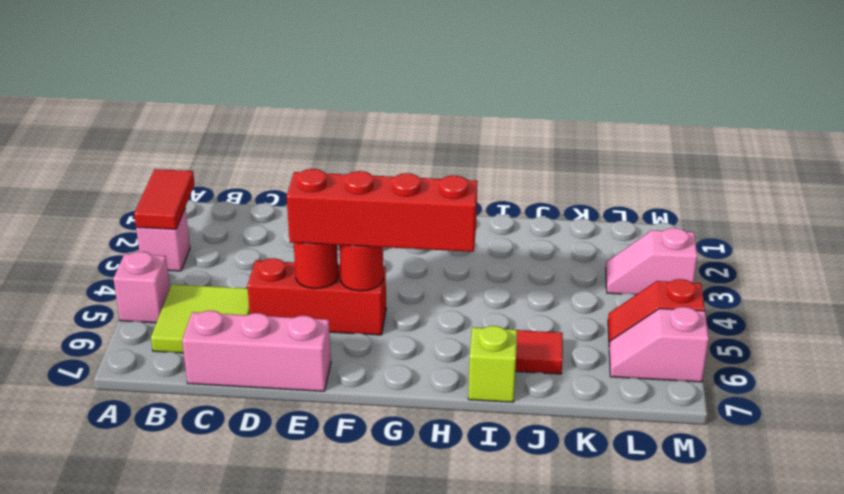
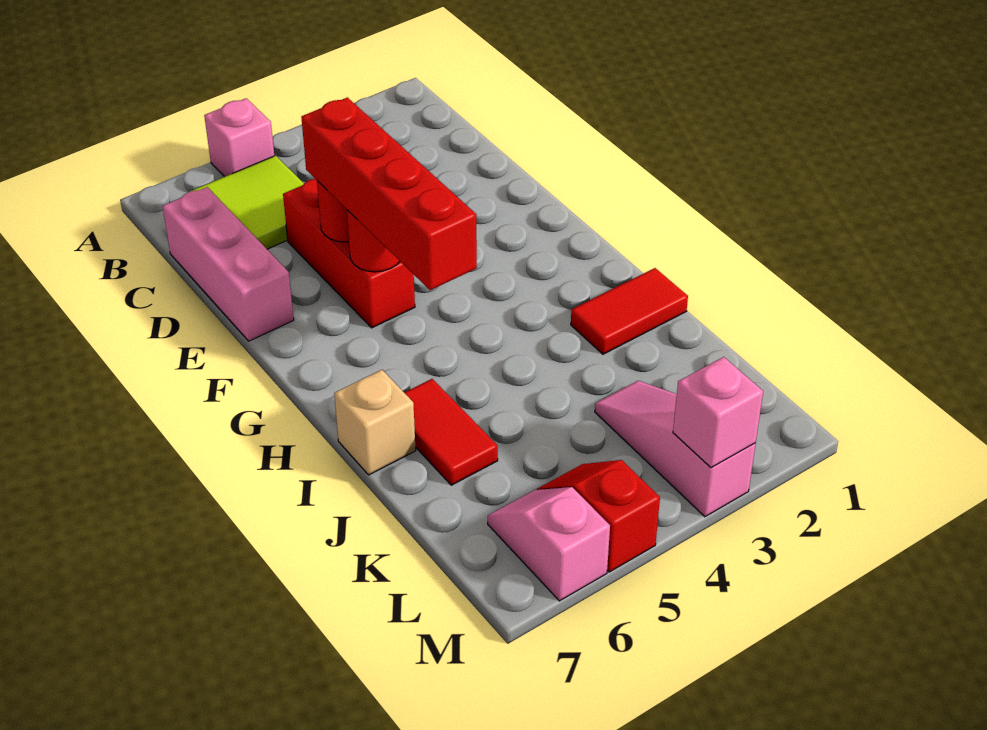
red tile A2:A3 level 2 -> red tile I1:I2 level 1
pink brick A3 level 1 -> pink brick M3 level 2
lime brick I7 level 1 -> tan brick I7 level 1
pink slope L3:M3 level 1 top M -> pink slope K3:M3 level 1 top M

